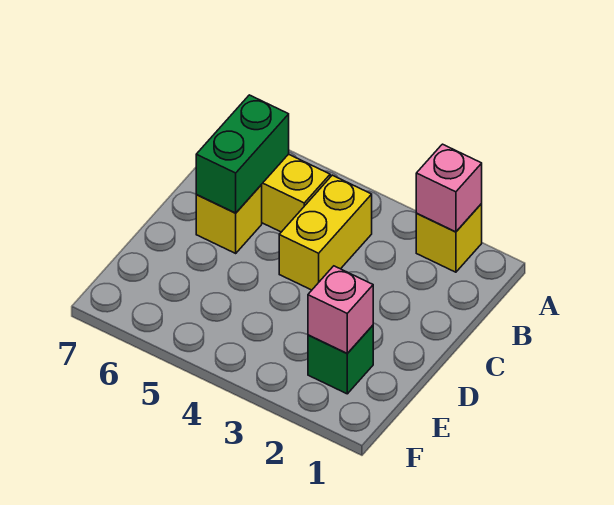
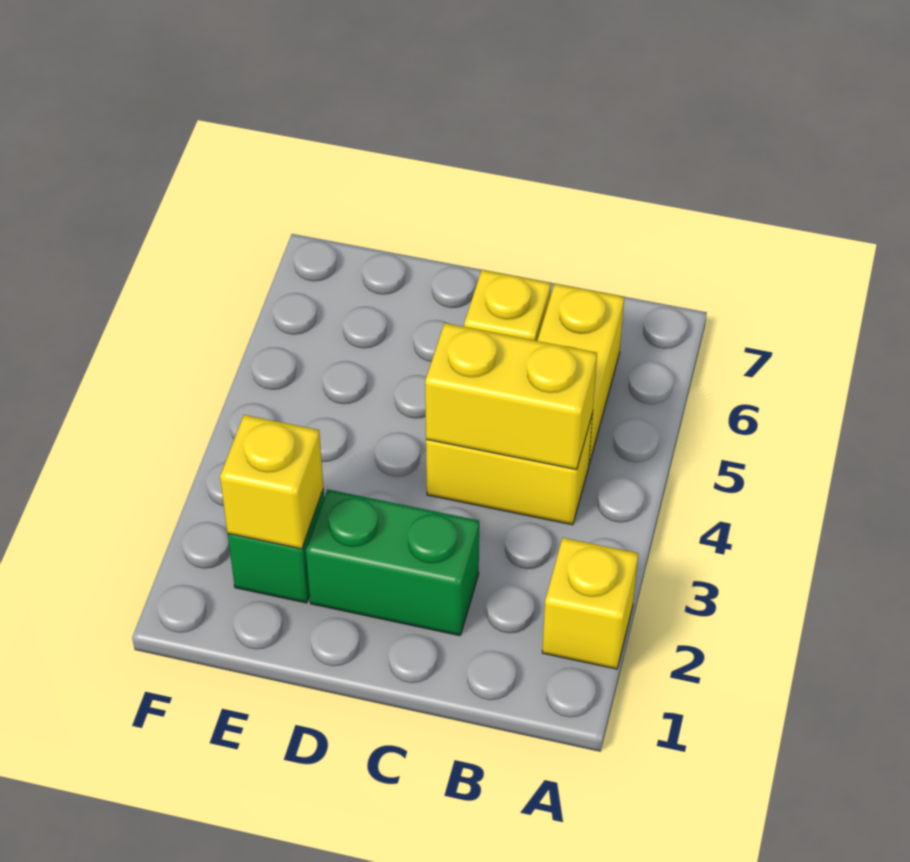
pink brick A2 level 2 -> none
none -> yellow brick B4:C4 level 2
green brick B6:C6 level 2 -> green brick C2:D2 level 1
pink brick E2 level 2 -> yellow brick E2 level 2

